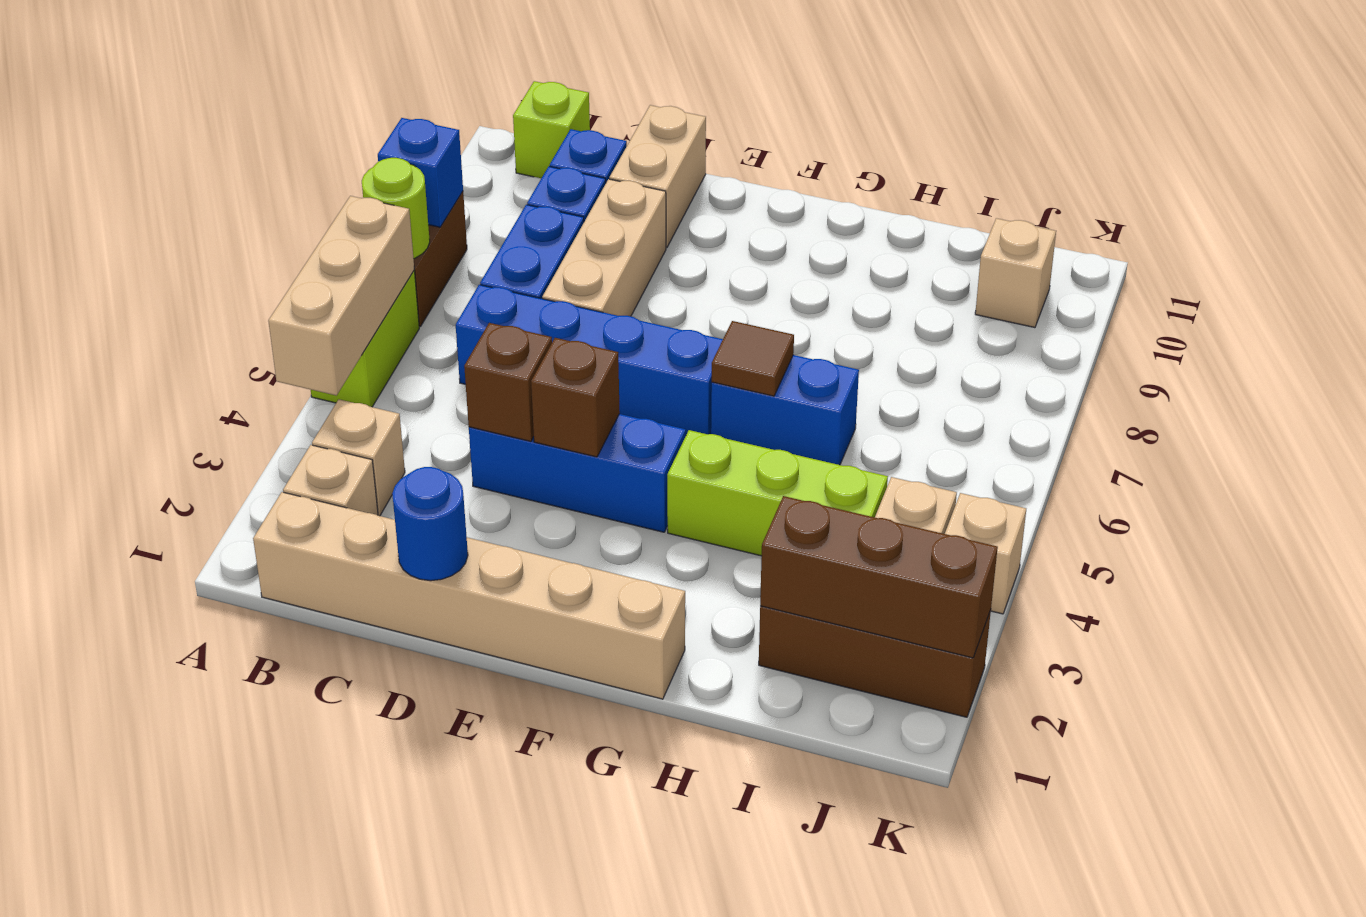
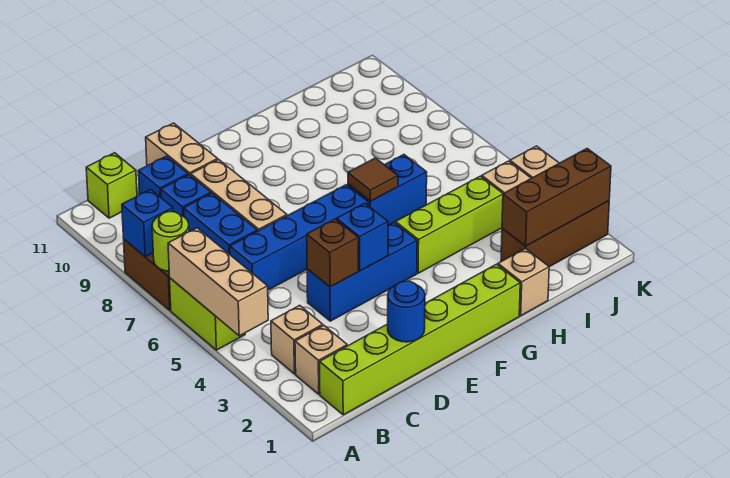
tan brick B1:G1 level 1 -> lime brick B1:G1 level 1
brown brick E4 level 2 -> blue brick E4 level 2
tan brick J10 level 1 -> tan brick H1 level 1

